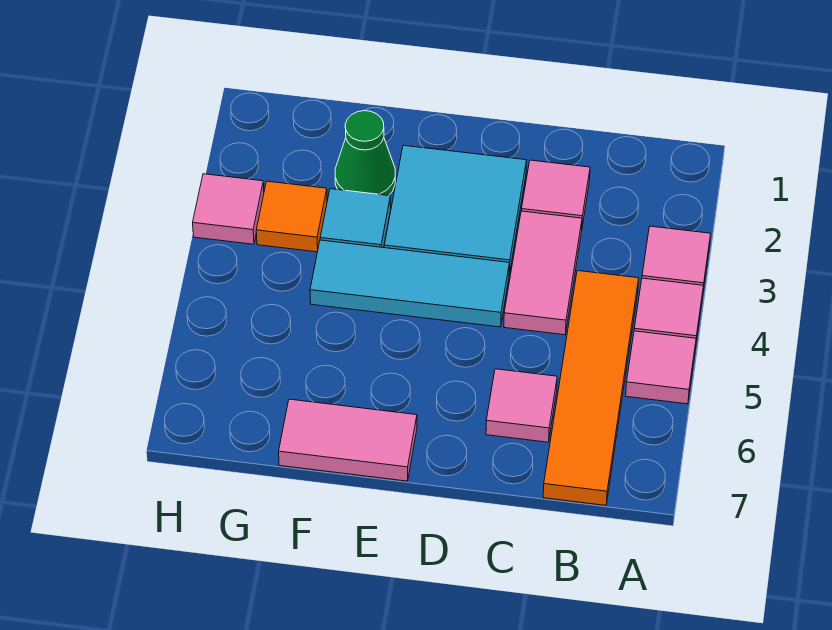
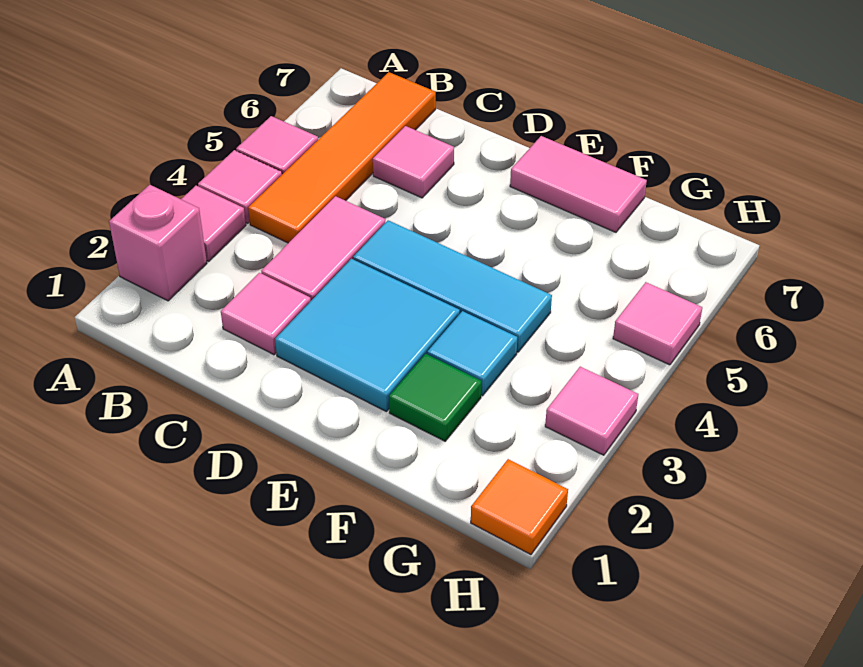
none -> pink brick A2 level 1
green cone F2 level 1 -> green tile F2 level 1
orange tile G3 level 1 -> orange tile H1 level 1
none -> pink tile H5 level 1

